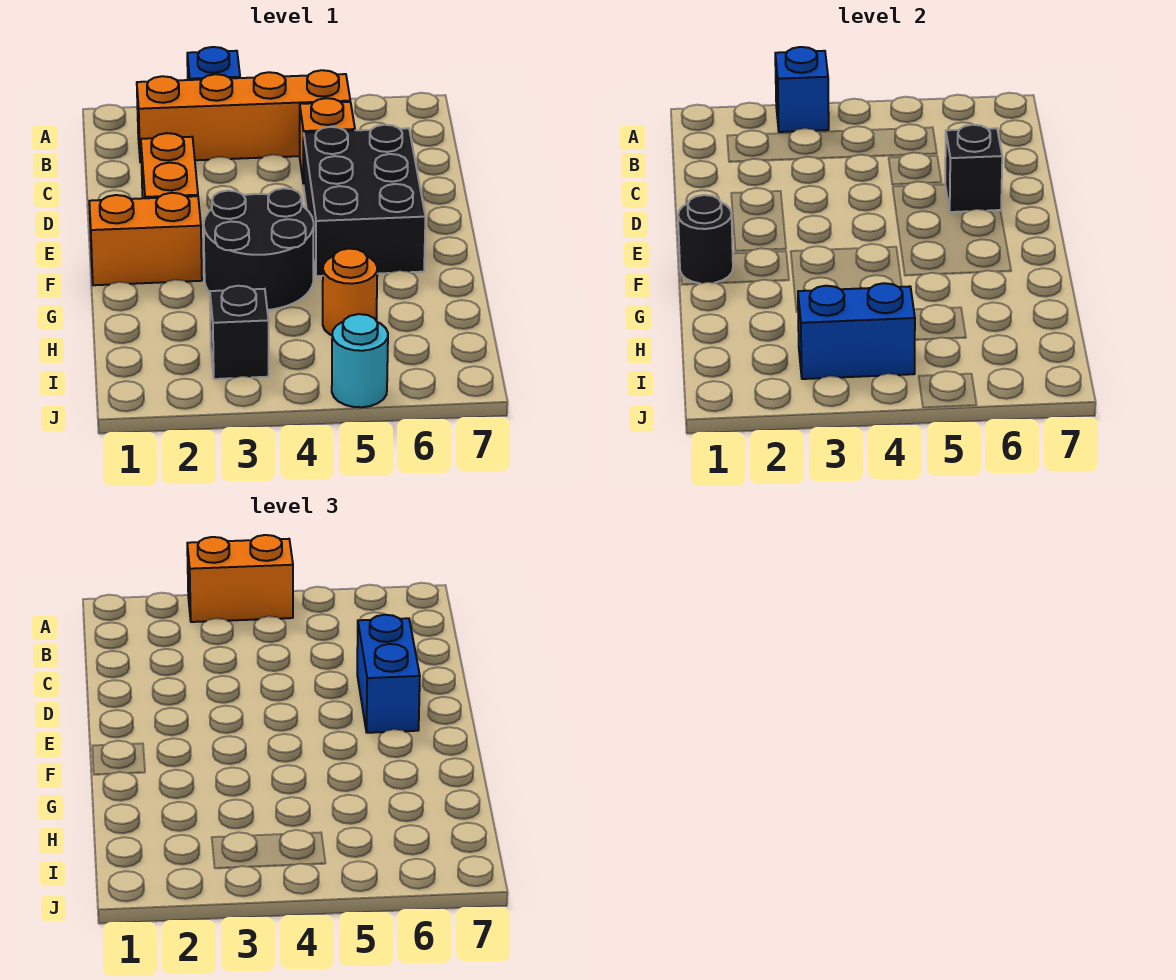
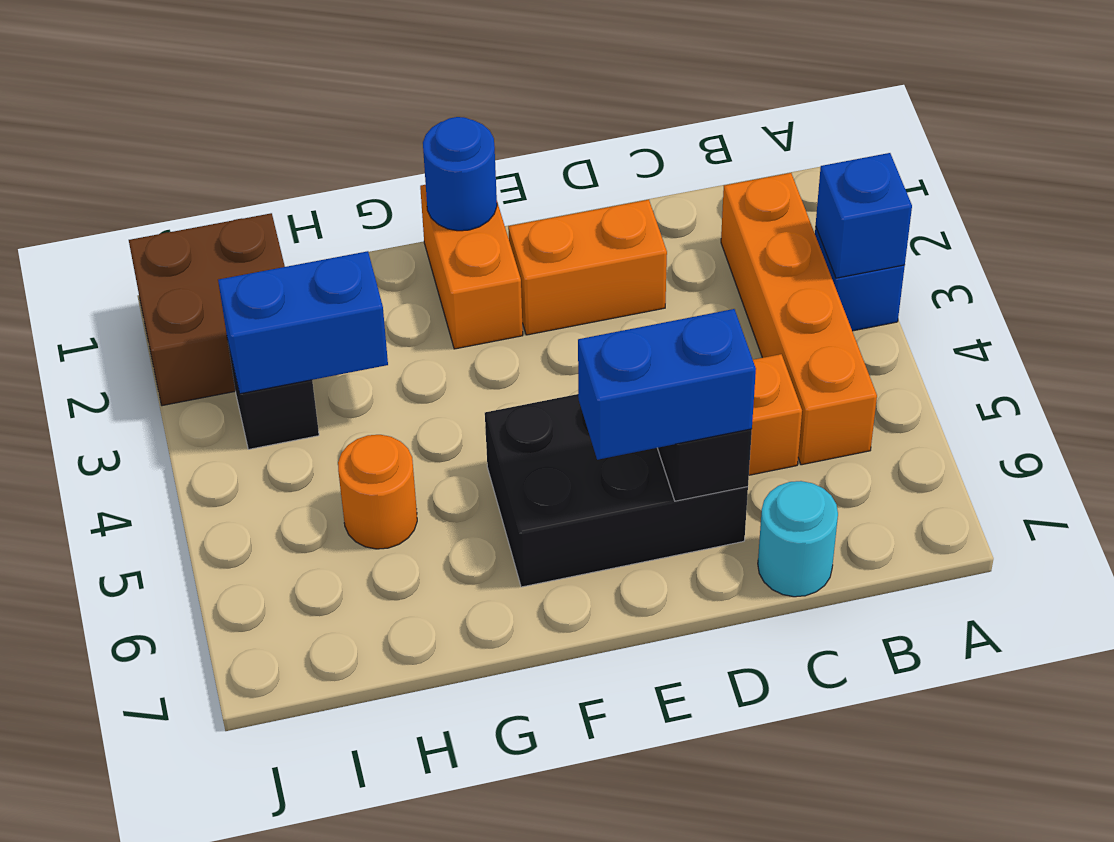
orange brick A3:A4 level 3 -> none
black round brick F1 level 2 -> blue round brick F1 level 2
black round brick F3:G4 level 1 -> none
none -> brown brick I1:J2 level 1
blue brick I3:I4 level 2 -> blue brick H3:I3 level 2
cyan round brick J5 level 1 -> cyan round brick C7 level 1

